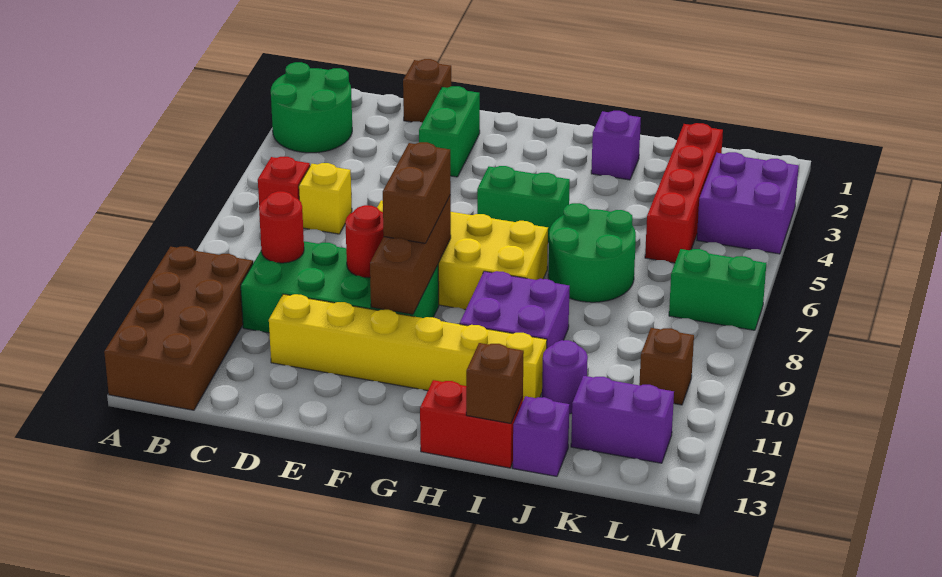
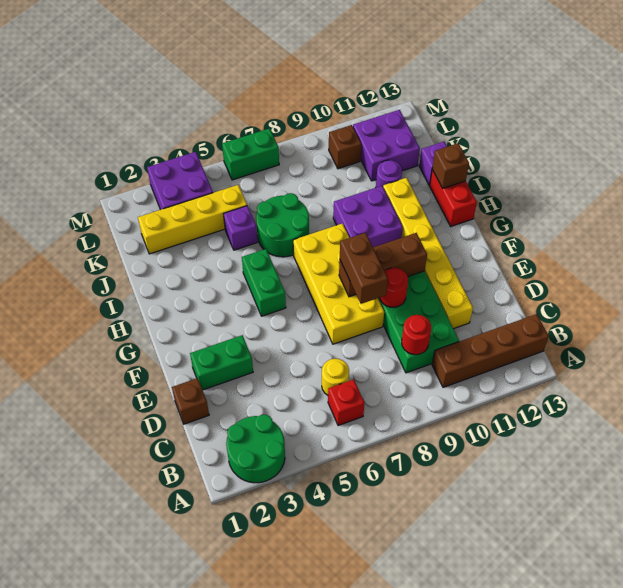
brown brick A10:B13 level 1 -> brown brick B10:B13 level 1
yellow brick C6 level 1 -> yellow round brick C6 level 1
brown brick F8:F9 level 3 -> brown brick E8:F8 level 3
purple brick I2 level 1 -> purple brick J5 level 1
red brick K2:K5 level 1 -> yellow brick K2:K5 level 1
purple brick K12:L12 level 1 -> purple brick K11:L12 level 1
green brick L7:M7 level 1 -> green brick M6:M7 level 1

